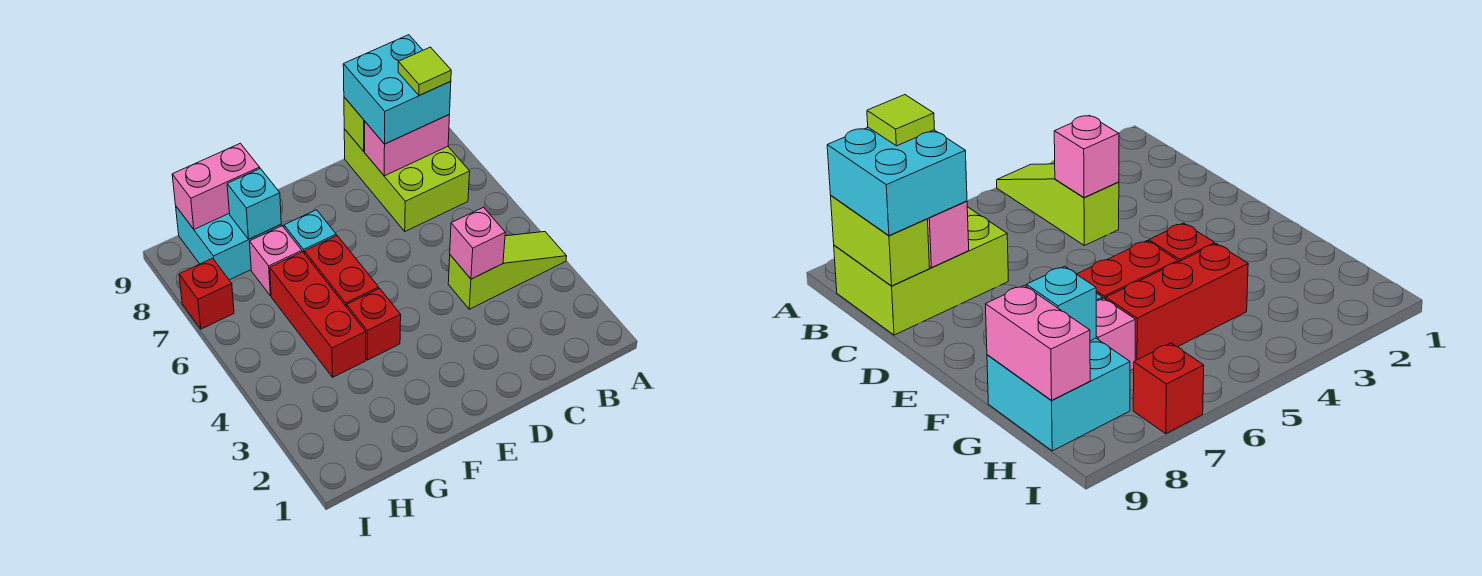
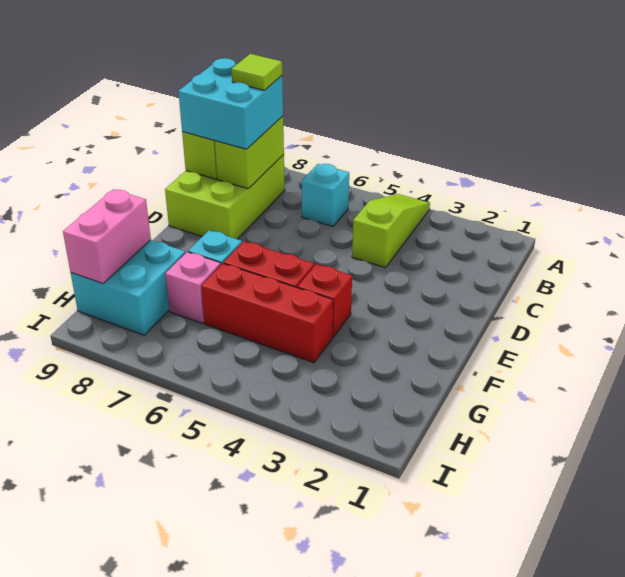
lime brick B7:C9 level 1 -> lime brick B8:D9 level 1
pink brick B8:C8 level 2 -> lime brick B8:C8 level 2
pink brick C4 level 2 -> none
cyan brick G8 level 2 -> cyan brick B6 level 1
red brick I7 level 1 -> none

